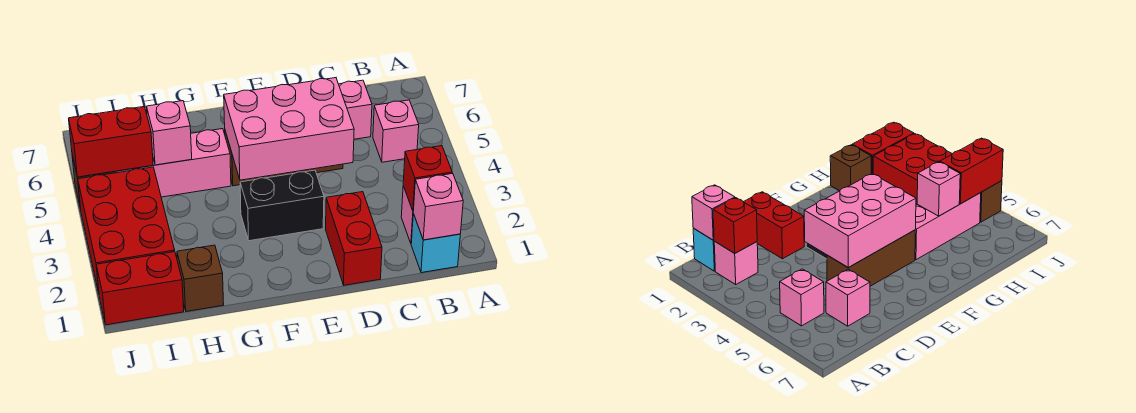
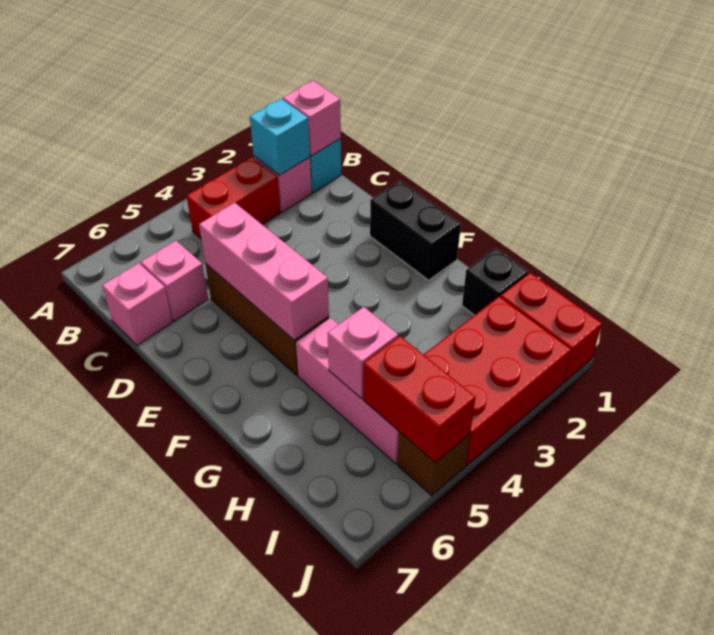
red brick B2 level 2 -> cyan brick B2 level 2
pink brick B5 level 1 -> pink brick C7 level 1
red brick D1:D2 level 1 -> red brick B3:B4 level 1
pink brick D4:F5 level 2 -> pink brick D5:F5 level 2
black brick E3:F3 level 1 -> black brick E1:F1 level 1
brown brick H1 level 1 -> black brick H1 level 1

